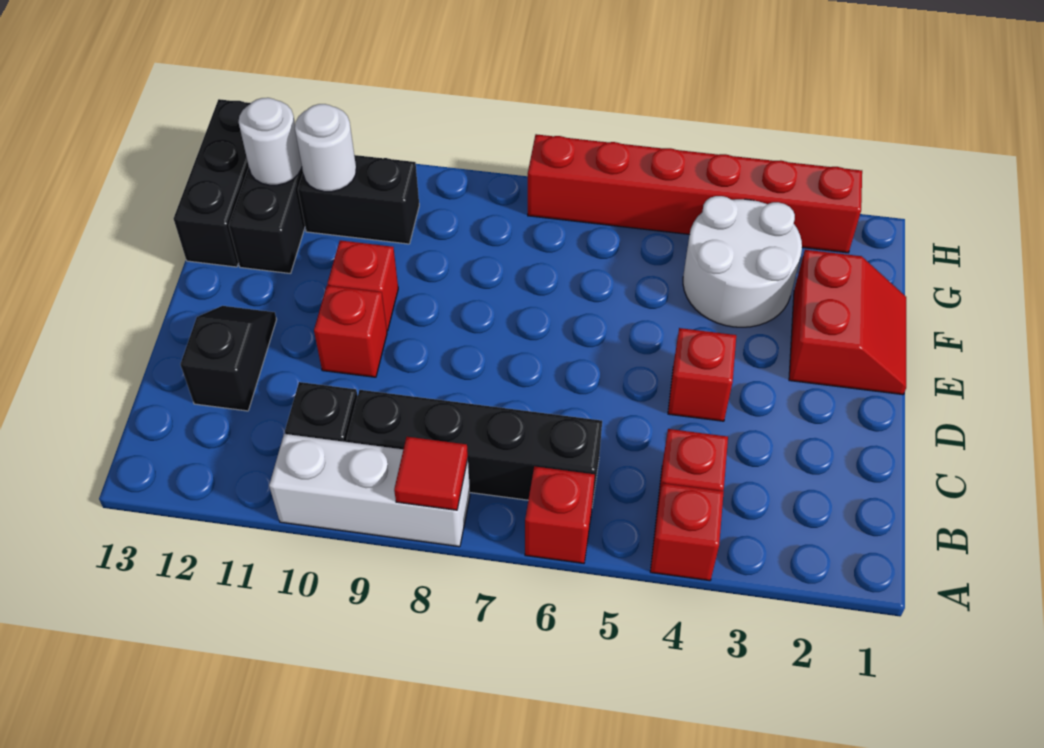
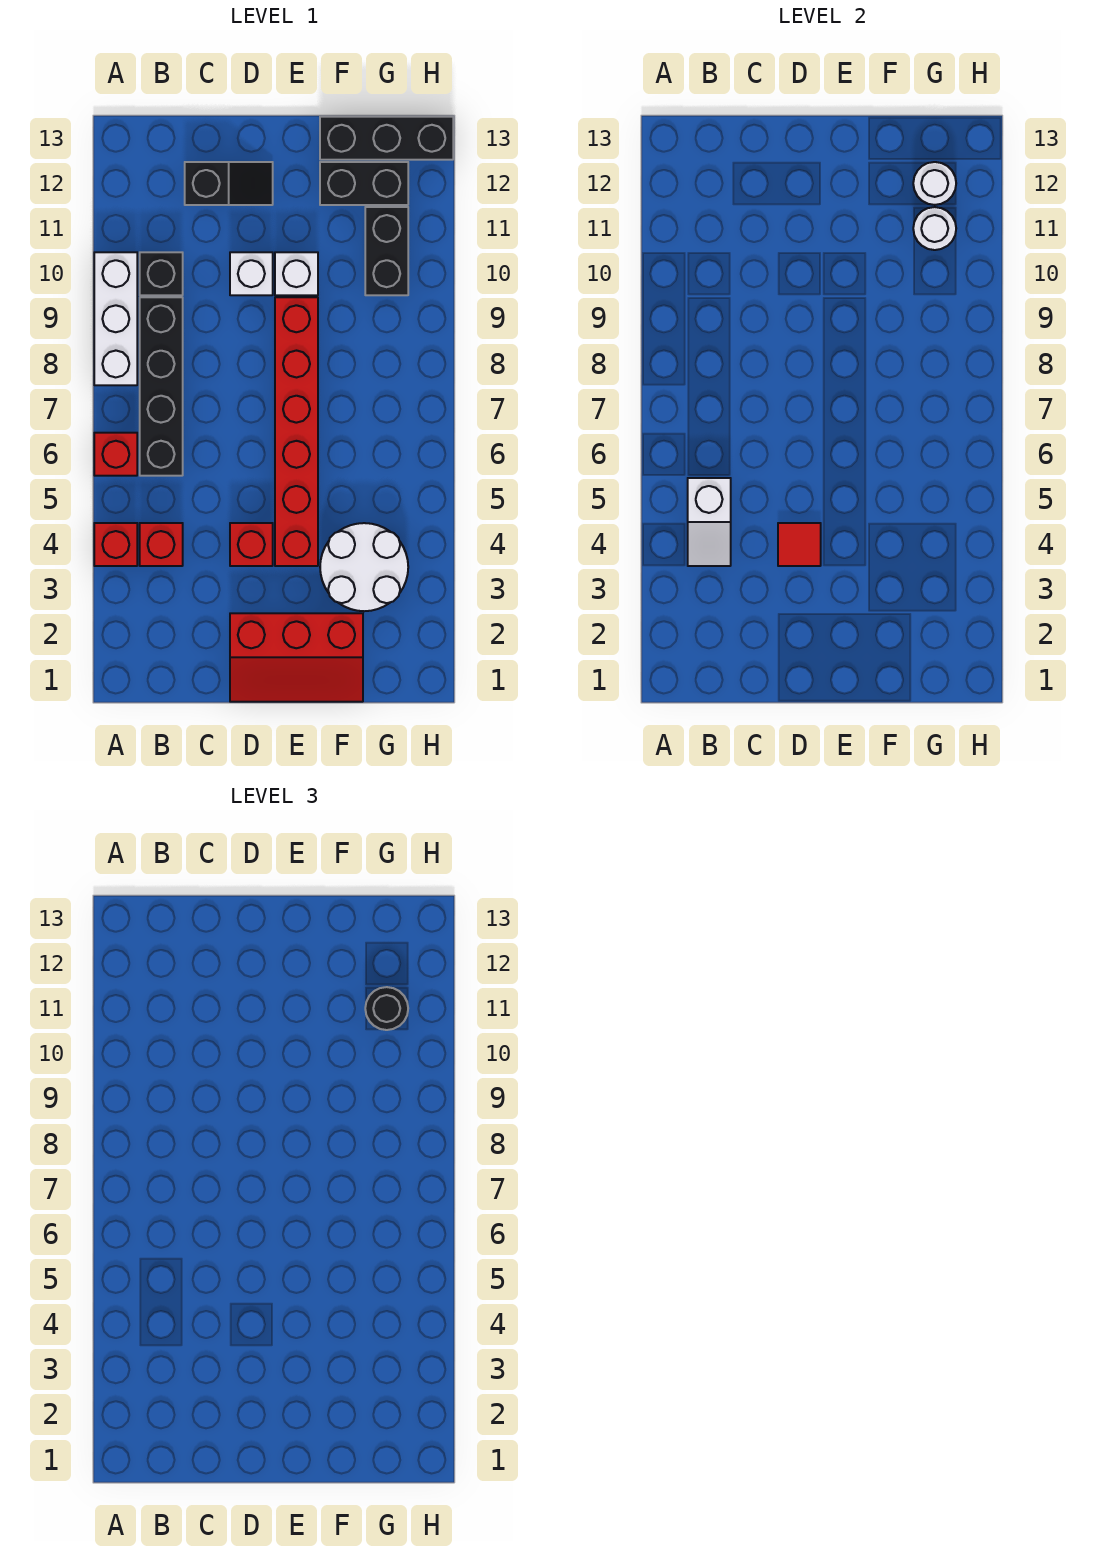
red tile A8 level 2 -> red tile D4 level 2
none -> white slope B4:B5 level 2 top 5
red brick D10 level 1 -> white brick D10 level 1
red slope E1:F2 level 1 top 2 -> red slope D1:F2 level 1 top 2
red brick E10 level 1 -> white brick E10 level 1
none -> black round brick G11 level 3
red brick H2:H7 level 1 -> red brick E4:E9 level 1

